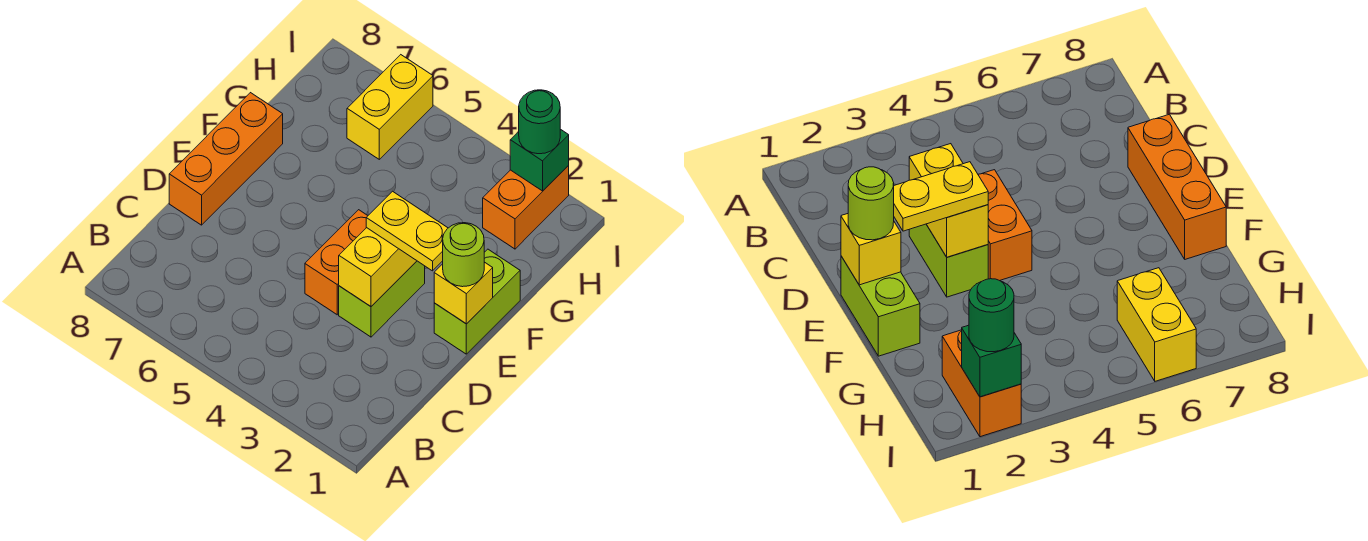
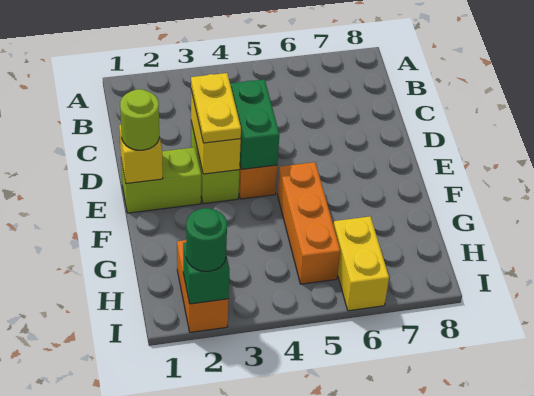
none -> green brick D4:E4 level 2
orange brick D8:F8 level 1 -> orange brick F5:H5 level 1
lime brick E1:F1 level 1 -> lime brick E1:E2 level 1
yellow plate E2:E3 level 3 -> yellow plate D3:E3 level 3

